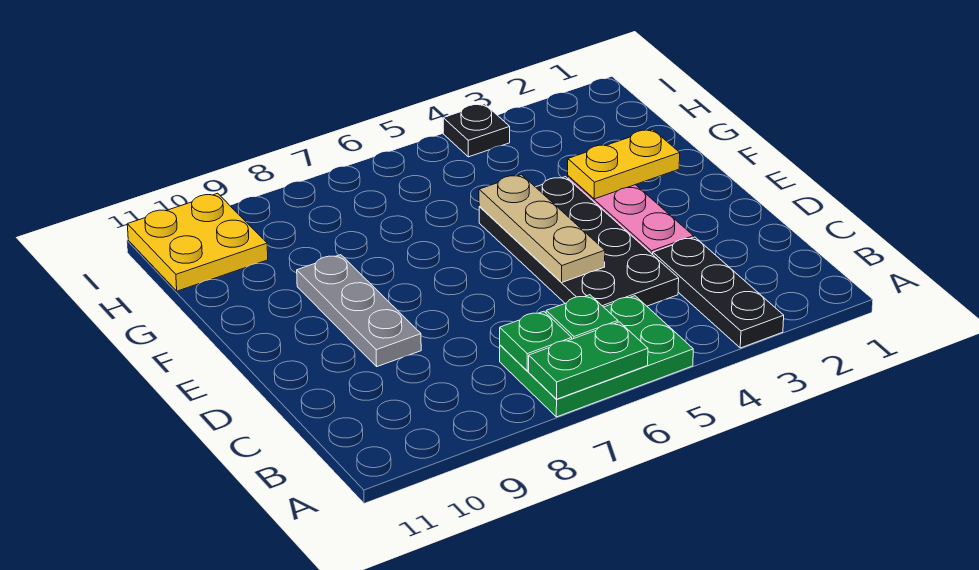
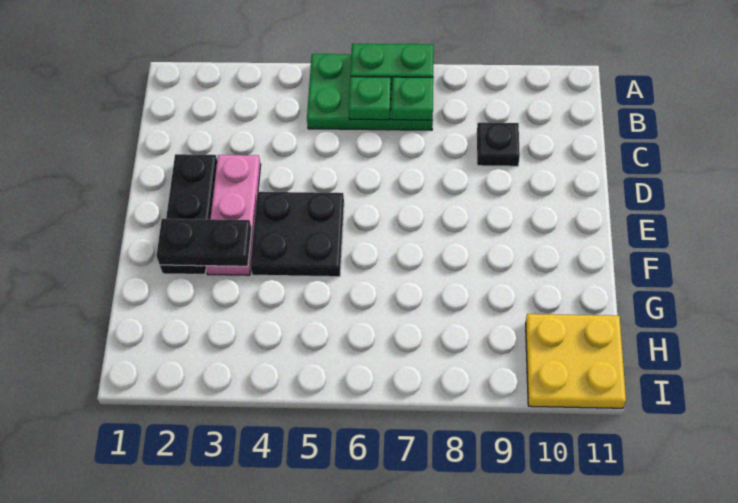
black plate A3:C3 level 1 -> black plate D2:F2 level 1
black plate C4:F5 level 1 -> black plate E4:F5 level 1
tan plate D5:F5 level 2 -> none
grey plate D9:F9 level 1 -> none
yellow plate F2:F3 level 2 -> black plate F2:F3 level 2
black plate I4 level 1 -> black plate C9 level 1

